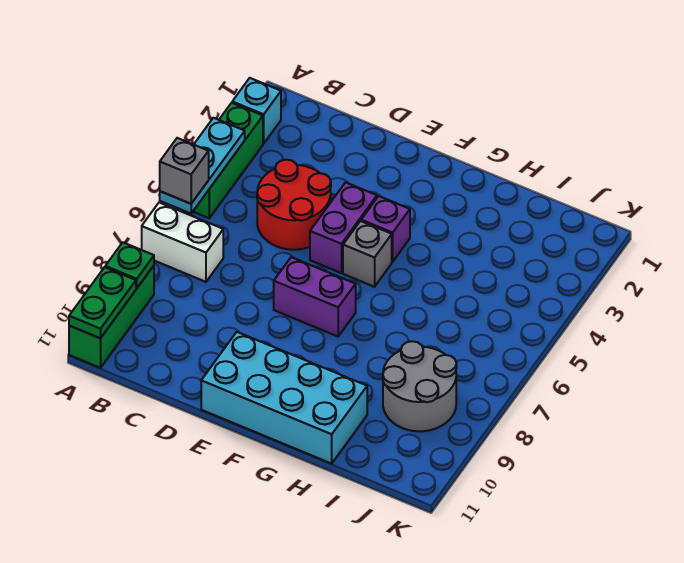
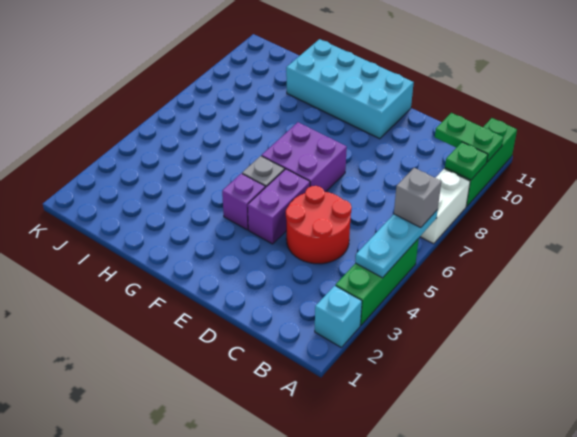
white brick A7:B7 level 1 -> white brick A7:A8 level 1
green plate A10:A11 level 2 -> green plate A10:B10 level 2
purple brick E7:F7 level 1 -> purple brick E6:F7 level 1
grey round brick I8:J9 level 1 -> none

